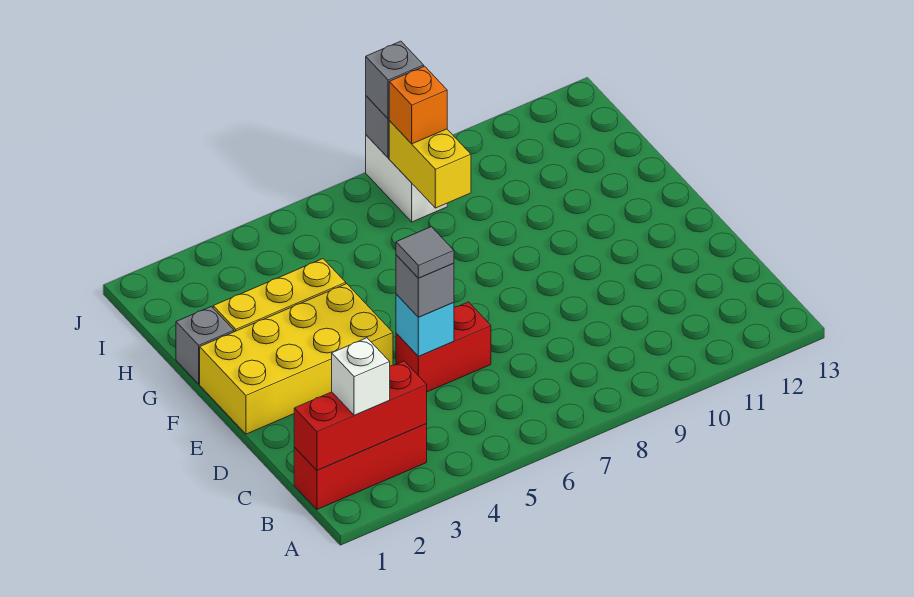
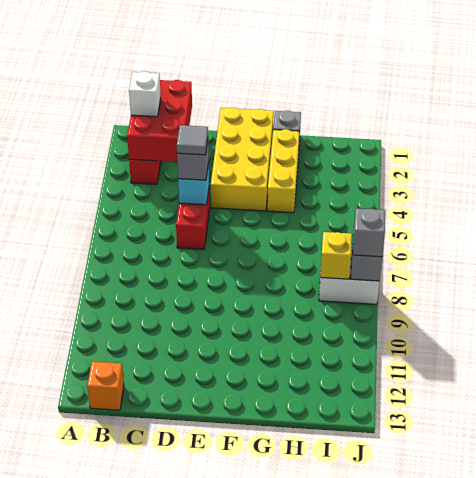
red brick B1:B3 level 2 -> red brick B1:C3 level 2
yellow brick H8:I8 level 2 -> yellow brick I8 level 2
orange brick I8 level 3 -> orange brick B13 level 1

